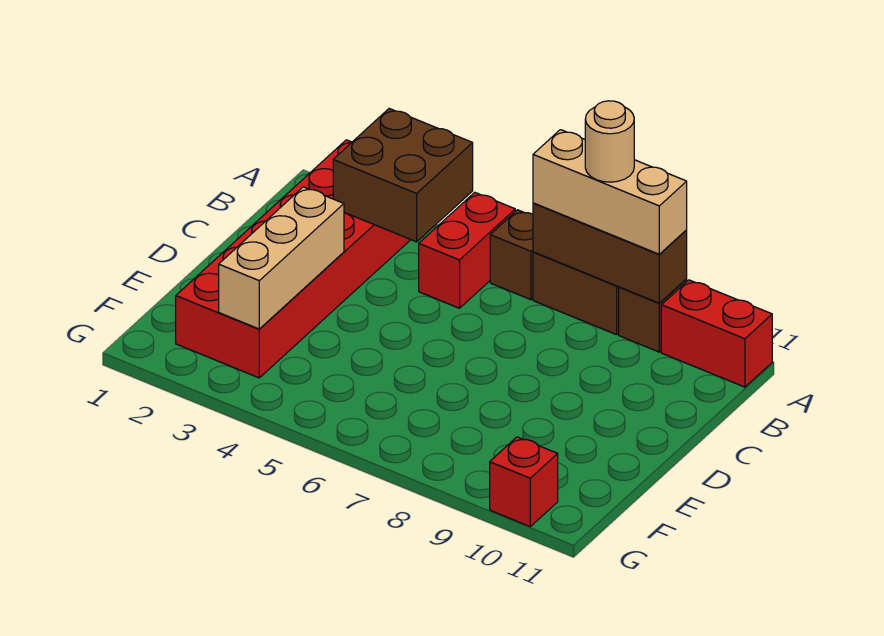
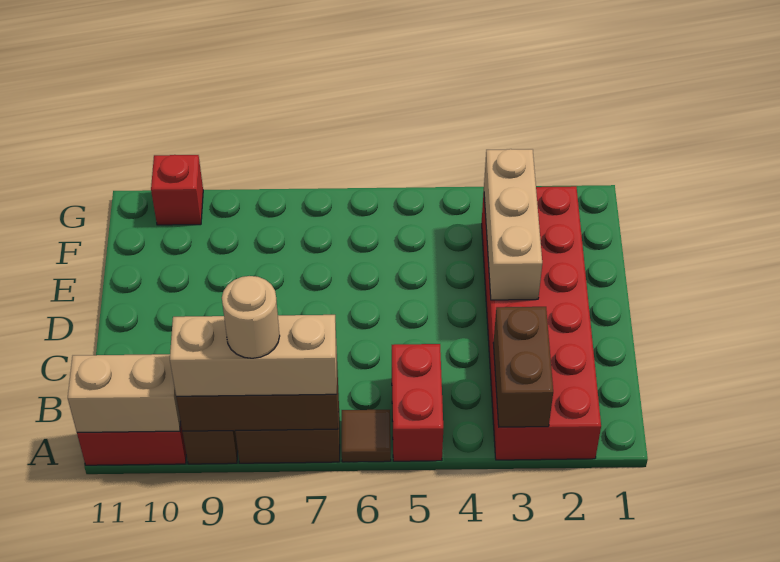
brown brick A3:B4 level 2 -> brown brick A3:B3 level 2
brown brick A6 level 1 -> brown tile A6 level 1
none -> tan brick A10:A11 level 2

